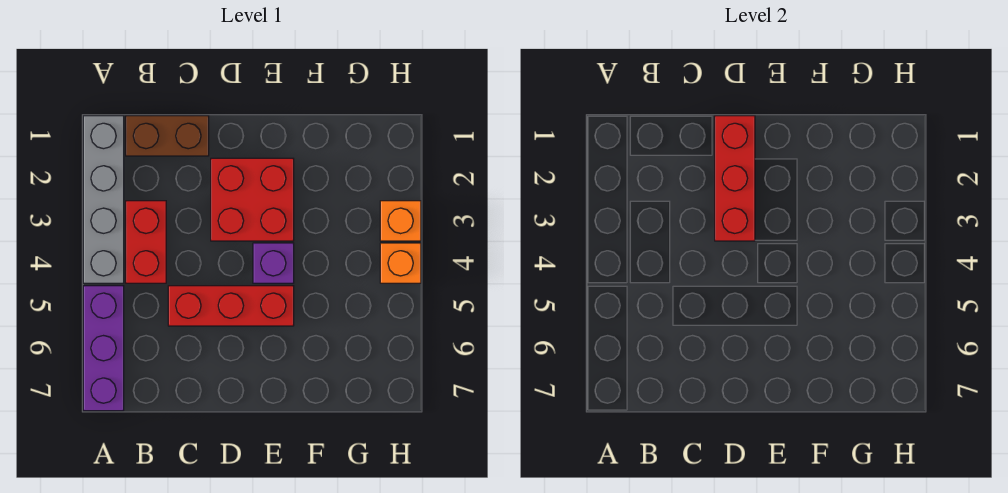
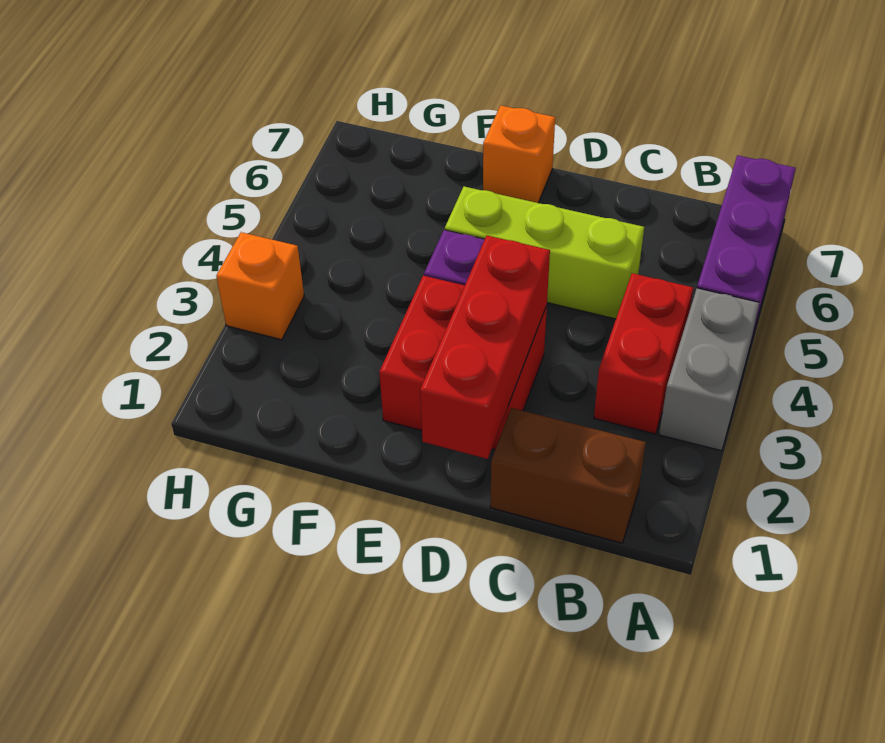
grey brick A1:A4 level 1 -> grey brick A3:A4 level 1
red brick C5:E5 level 1 -> lime brick C5:E5 level 1
orange brick H4 level 1 -> orange brick E7 level 1

